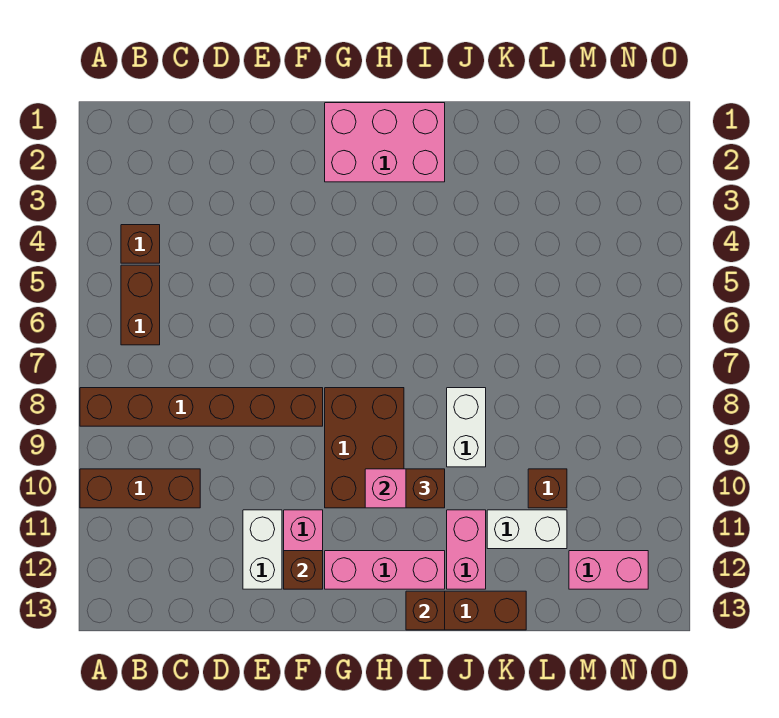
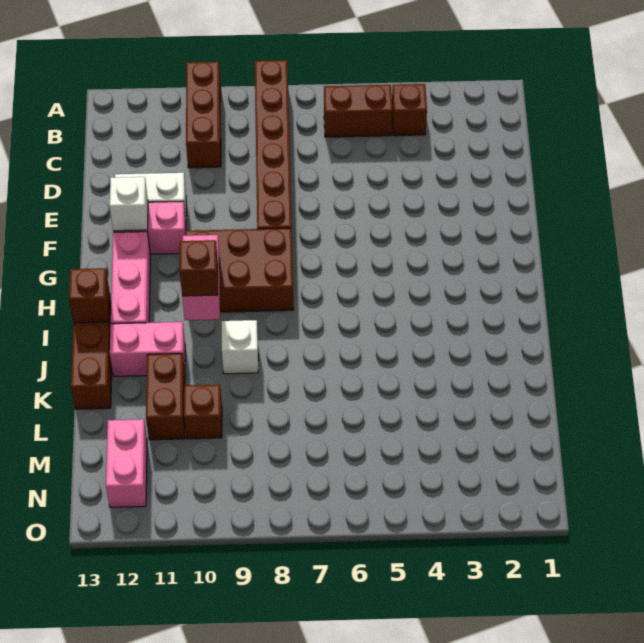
brown brick F12 level 2 -> white brick F12 level 2
pink brick G1:I2 level 1 -> none
white brick J8:J9 level 1 -> white brick J9 level 1
white brick K11:L11 level 1 -> brown brick K11:L11 level 1

